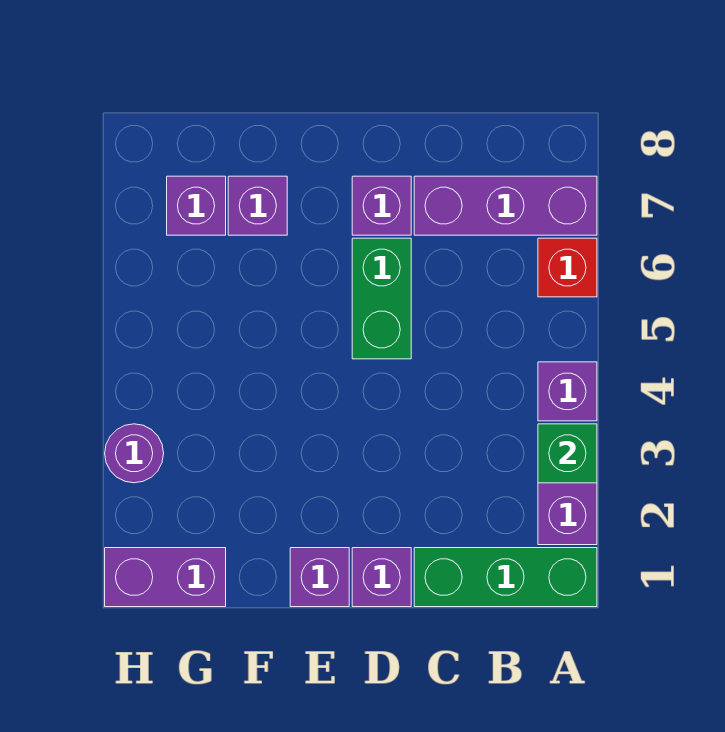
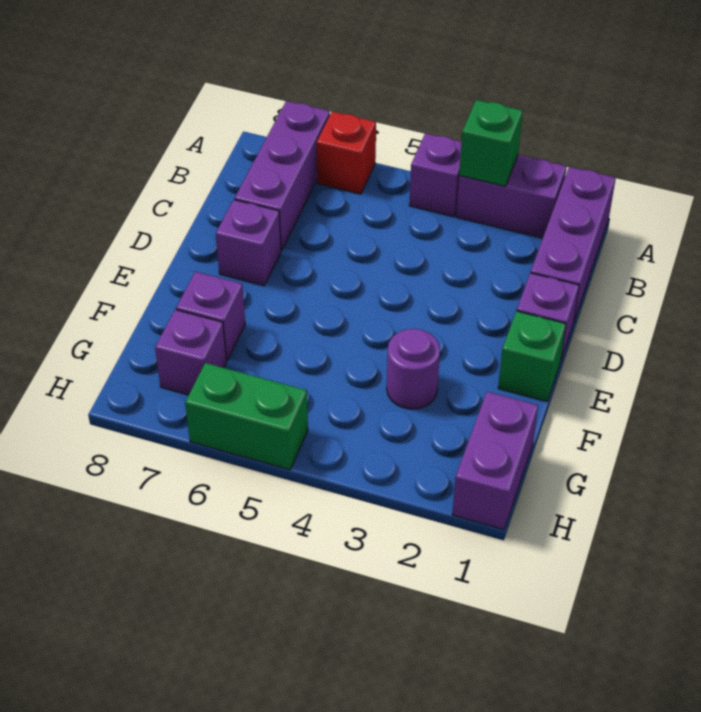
green brick A1:C1 level 1 -> purple brick A1:C1 level 1
green brick D5:D6 level 1 -> green brick H5:H6 level 1
purple brick E1 level 1 -> green brick E1 level 1
purple round brick H3 level 1 -> purple round brick F3 level 1

